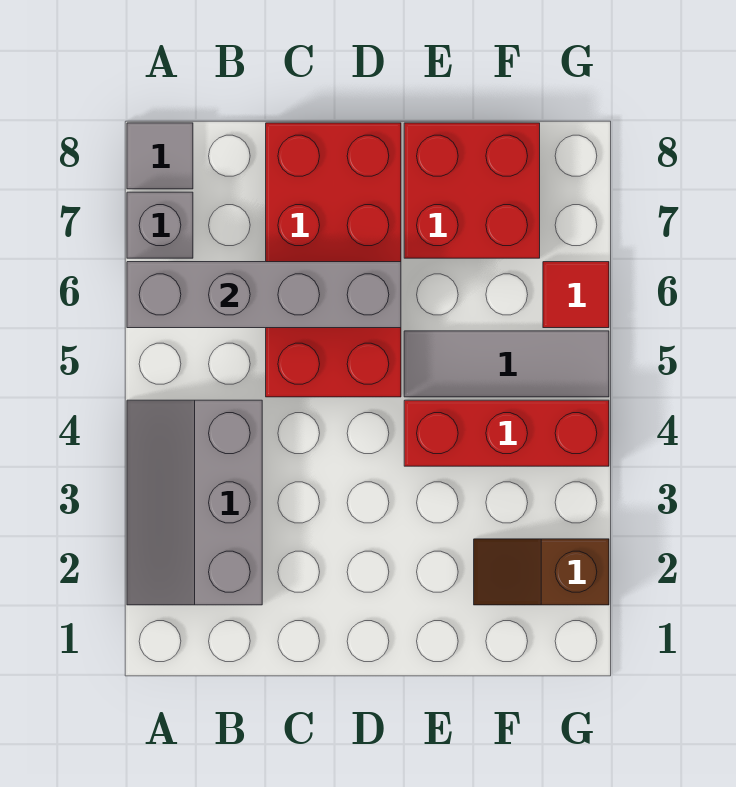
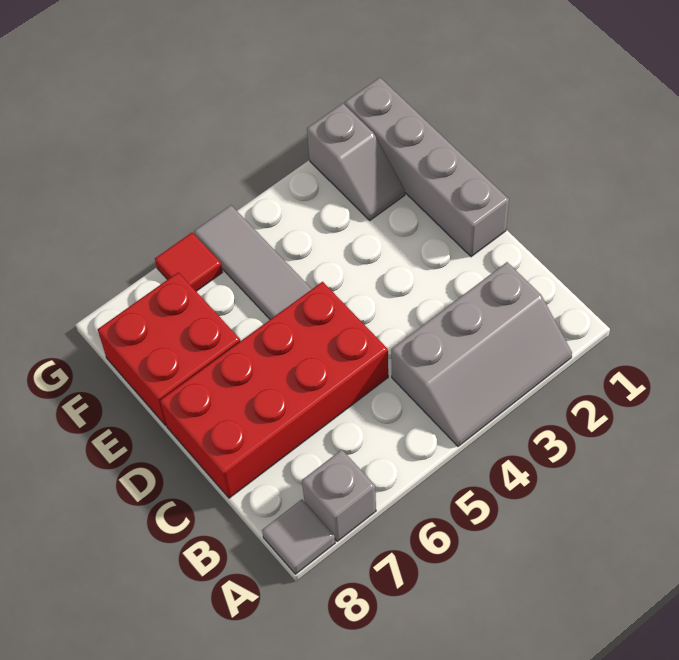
grey brick A6:D6 level 2 -> grey brick D1:G1 level 1
red brick E4:G4 level 1 -> none
brown slope F2:G2 level 1 top G -> grey slope F2:G2 level 1 top G

